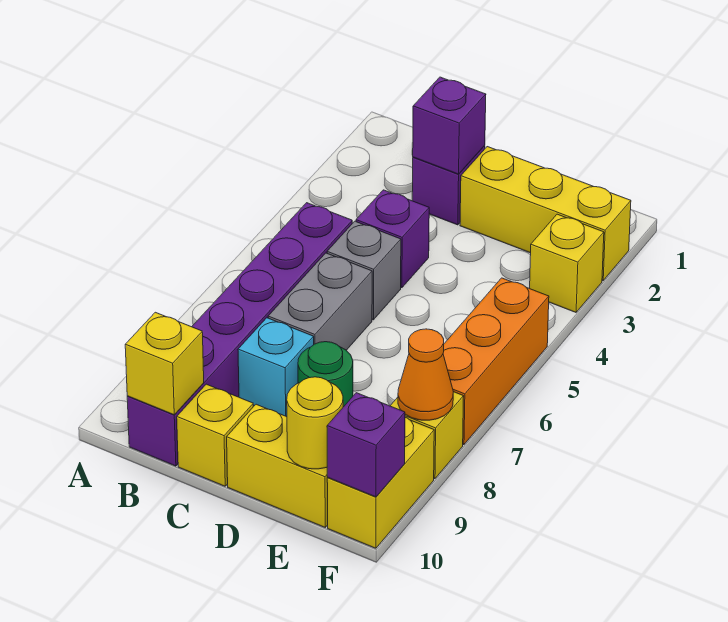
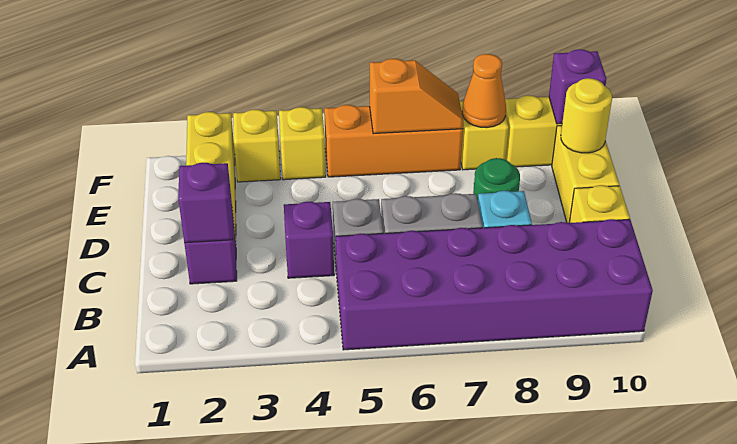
purple brick B5:B10 level 1 -> purple brick A5:B10 level 1
yellow brick B10 level 2 -> yellow brick F4 level 1
none -> orange slope F6:F7 level 2 top 6

